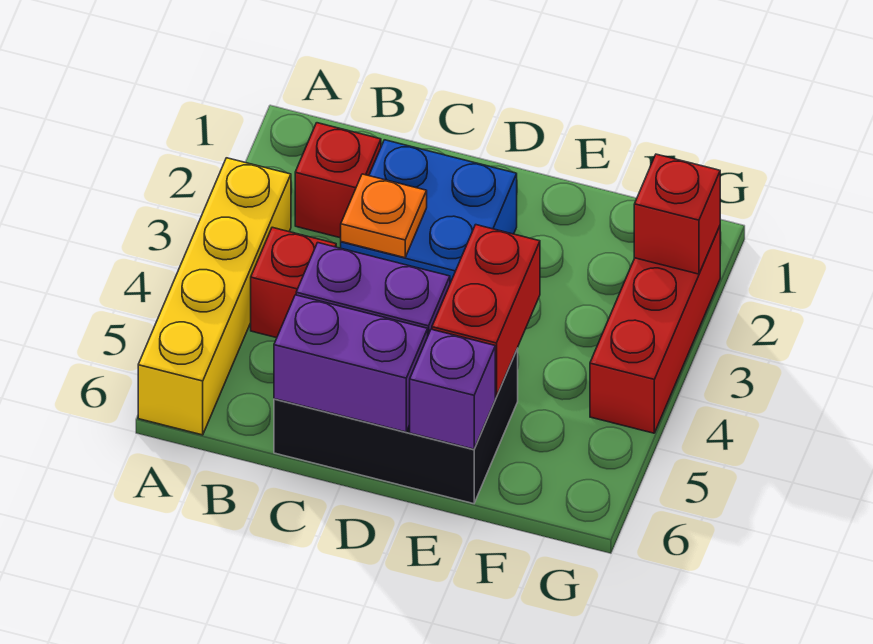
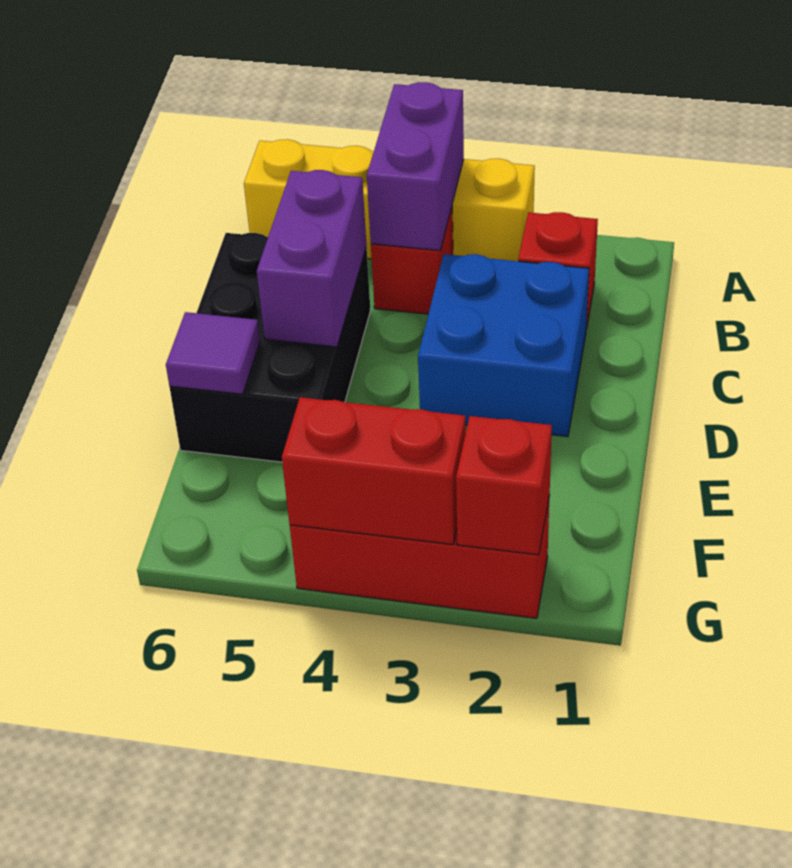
orange plate C3 level 2 -> none
purple brick C6:D6 level 2 -> purple brick A4:B4 level 2
red brick E4:E5 level 2 -> red brick G3:G4 level 2
purple brick E6 level 2 -> purple tile E6 level 2

